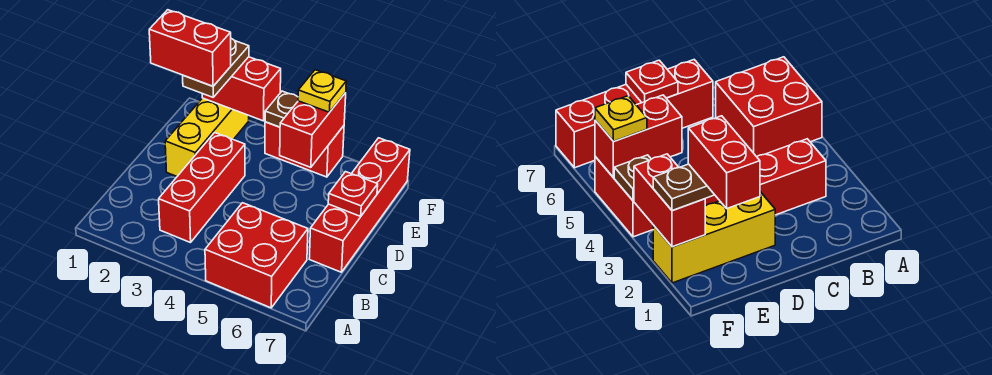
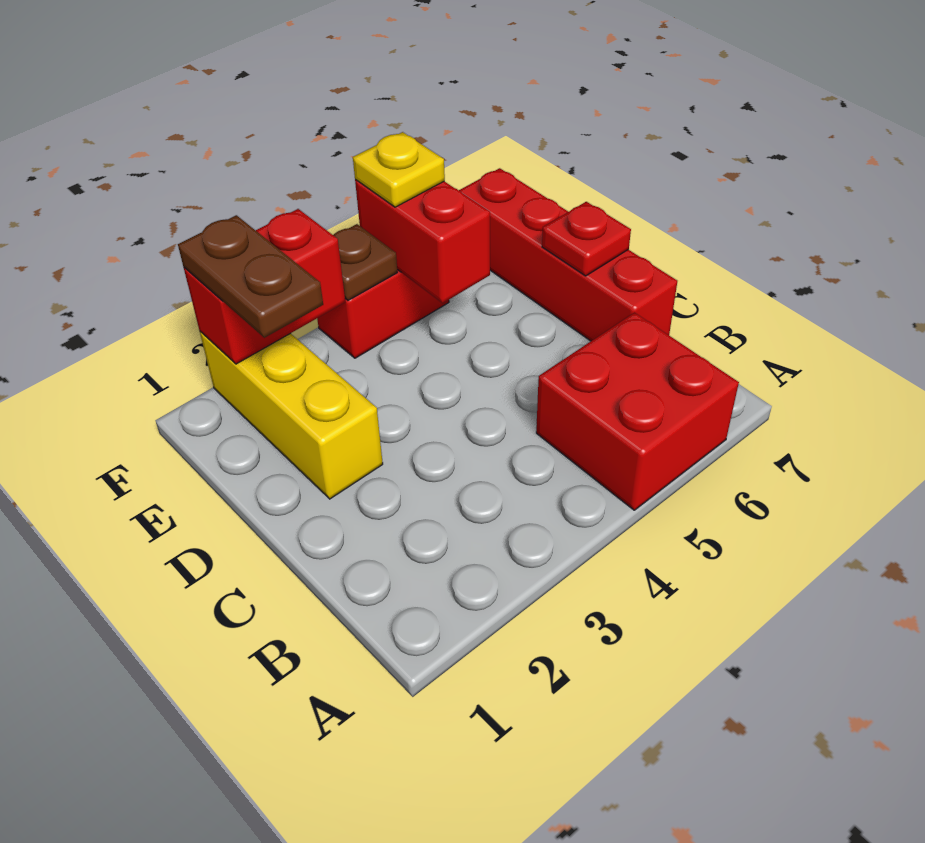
red brick B3:D3 level 1 -> none
red brick E1:E2 level 4 -> none

